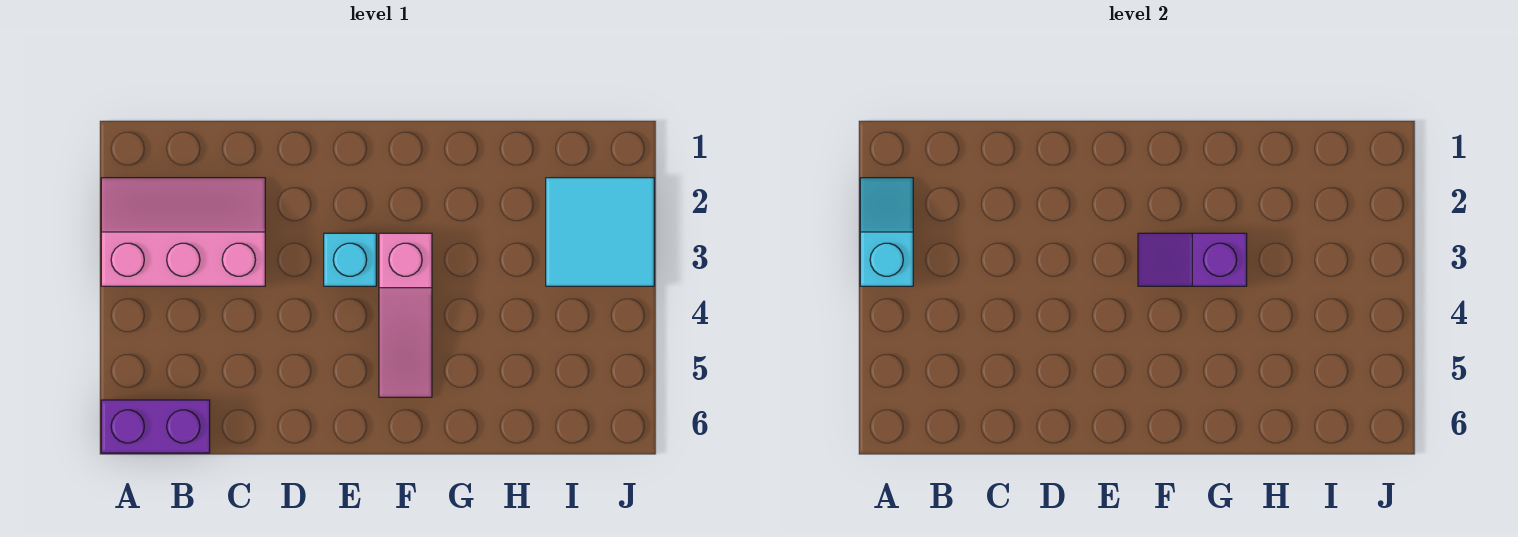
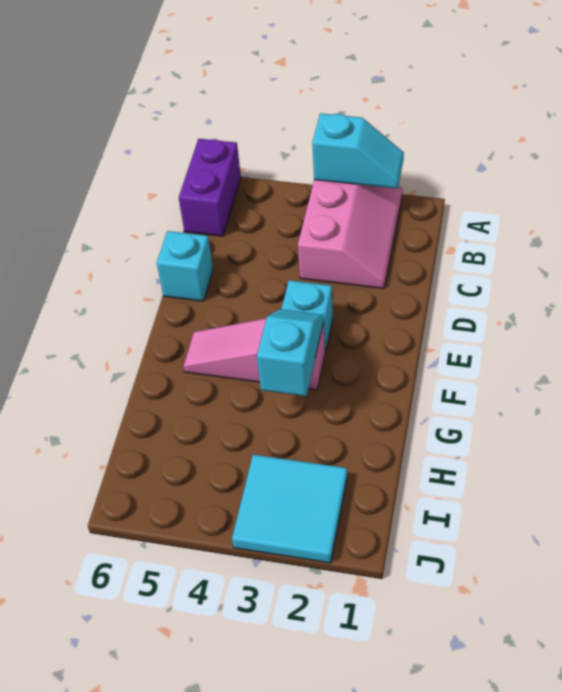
none -> cyan brick D6 level 1
purple slope F3:G3 level 2 top G -> cyan slope F3:G3 level 2 top G

